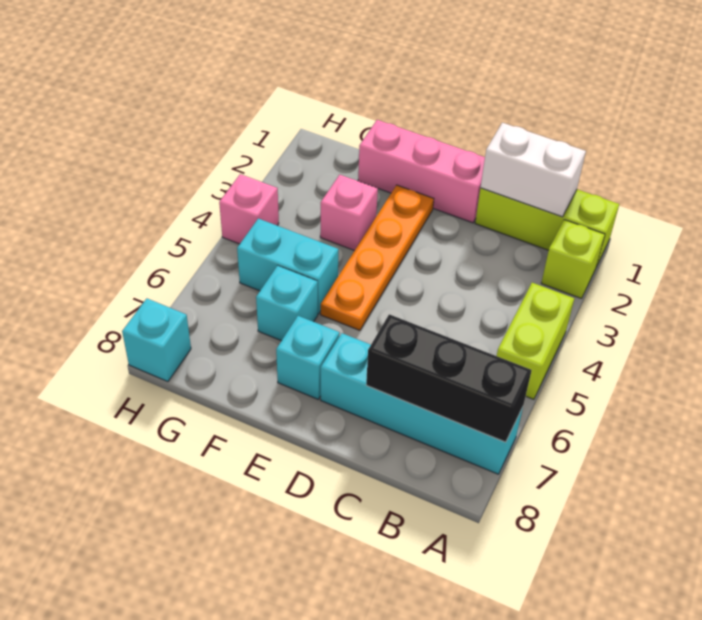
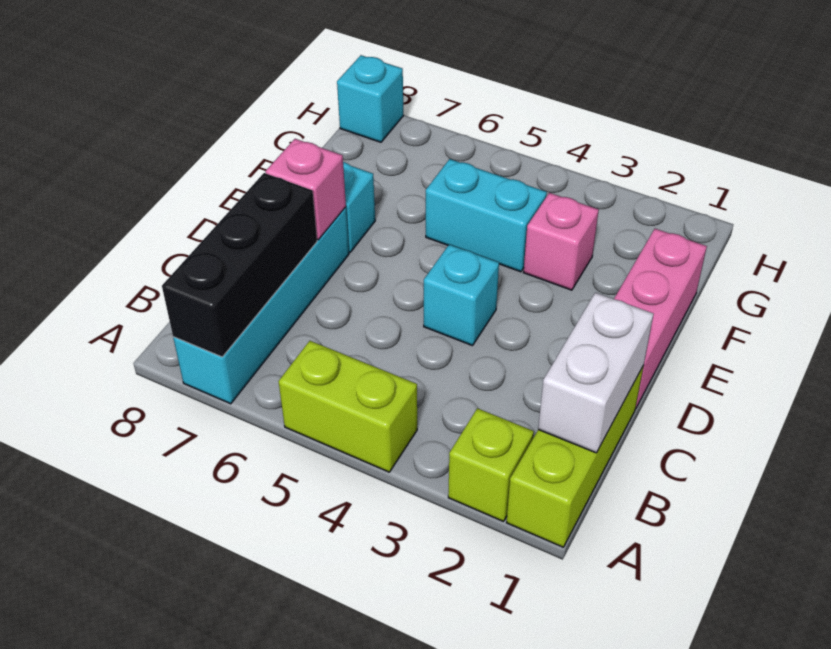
orange plate E2:E5 level 1 -> none
cyan brick F5:G5 level 1 -> cyan brick F4:F5 level 1
cyan brick F6 level 1 -> cyan brick D4 level 1
pink brick H4 level 1 -> pink brick D7 level 2

